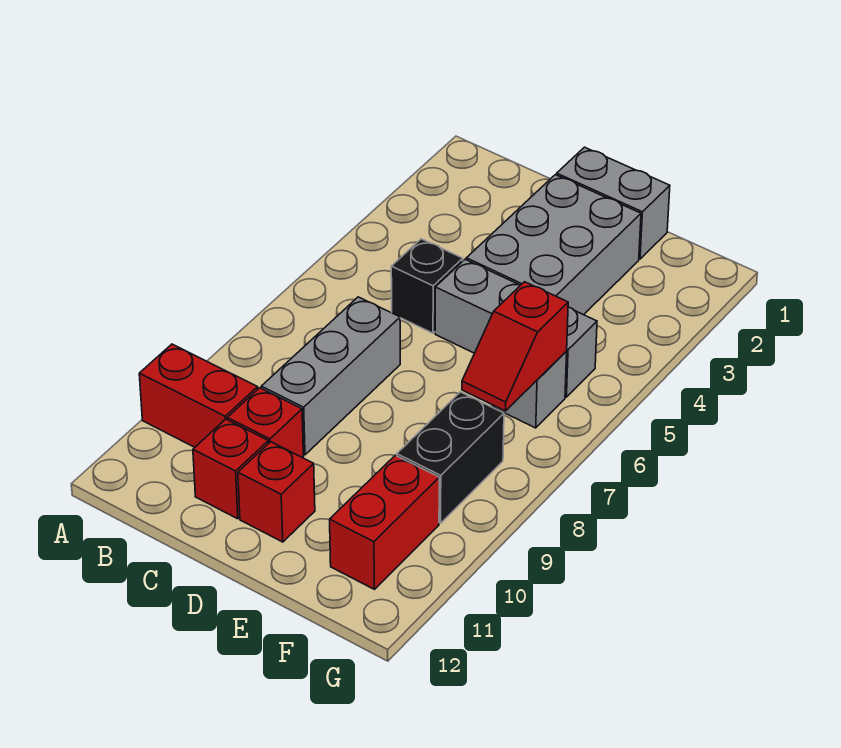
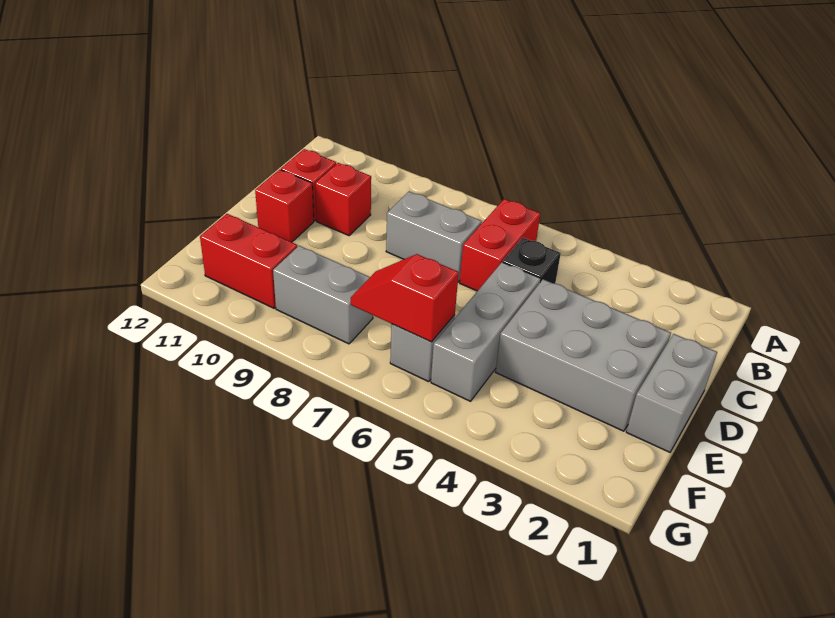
red brick A10:B10 level 1 -> red brick B6:C6 level 1
grey brick C7:C9 level 1 -> grey brick C7:C8 level 1
black brick F8:F9 level 1 -> grey brick F8:F9 level 1

